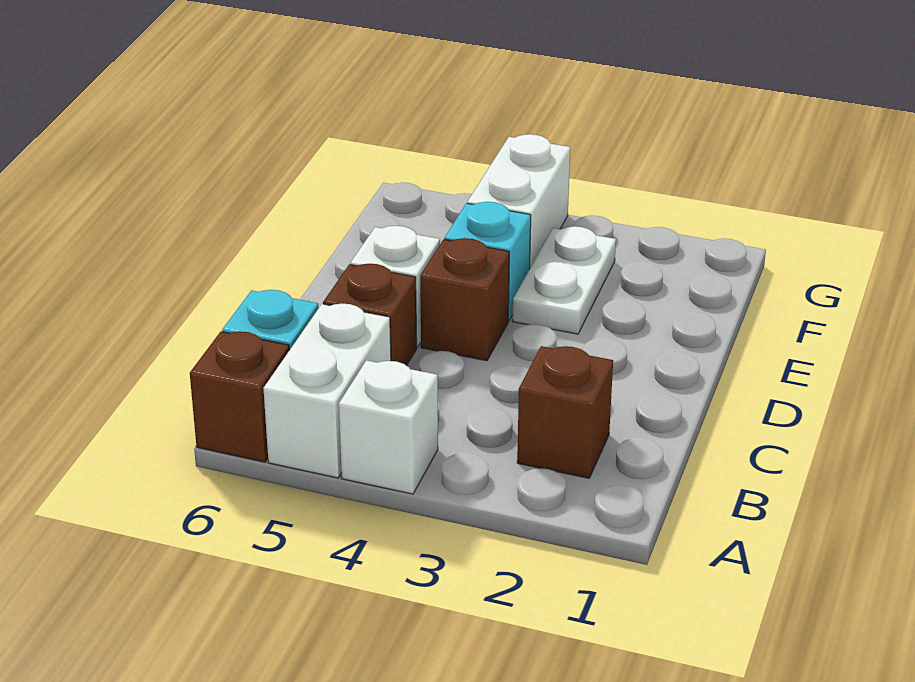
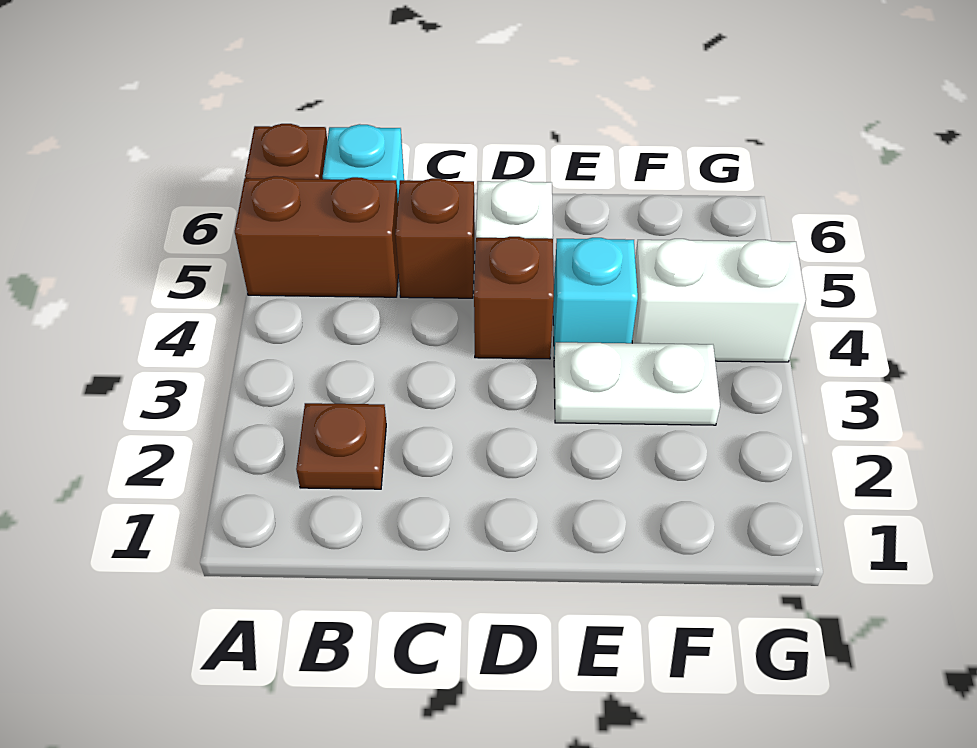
white brick A4 level 1 -> none
white brick A5:B5 level 1 -> brown brick A5:B5 level 1
brown brick B2 level 1 -> brown plate B2 level 1

